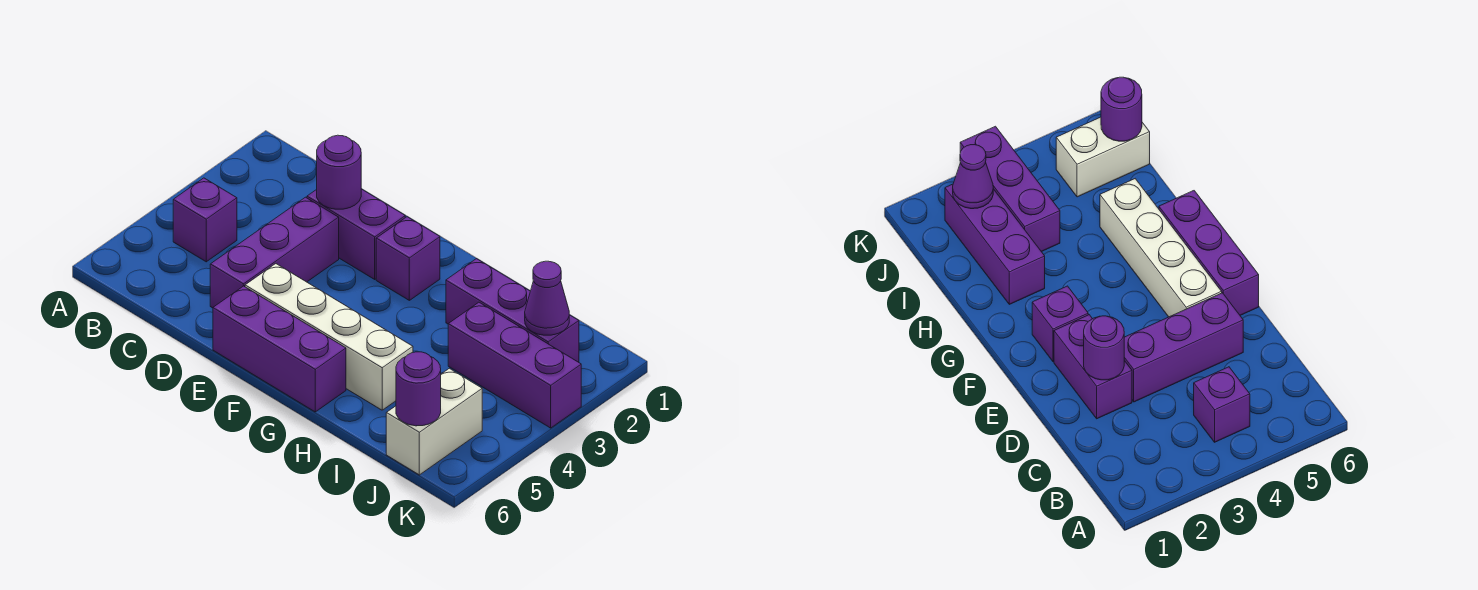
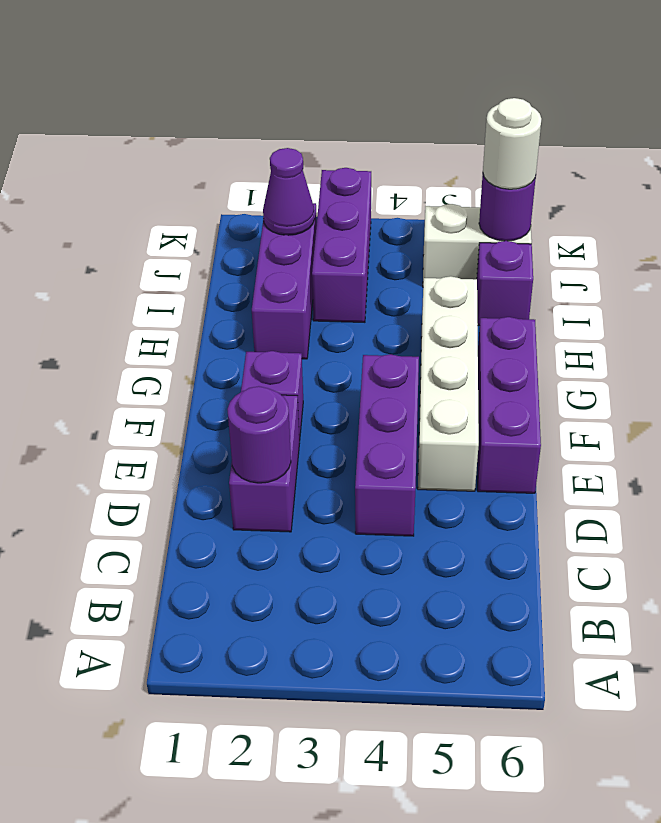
purple brick B4 level 1 -> purple brick I6 level 1
purple brick D3:D5 level 1 -> purple brick D4:F4 level 1
none -> white round brick J6 level 3

